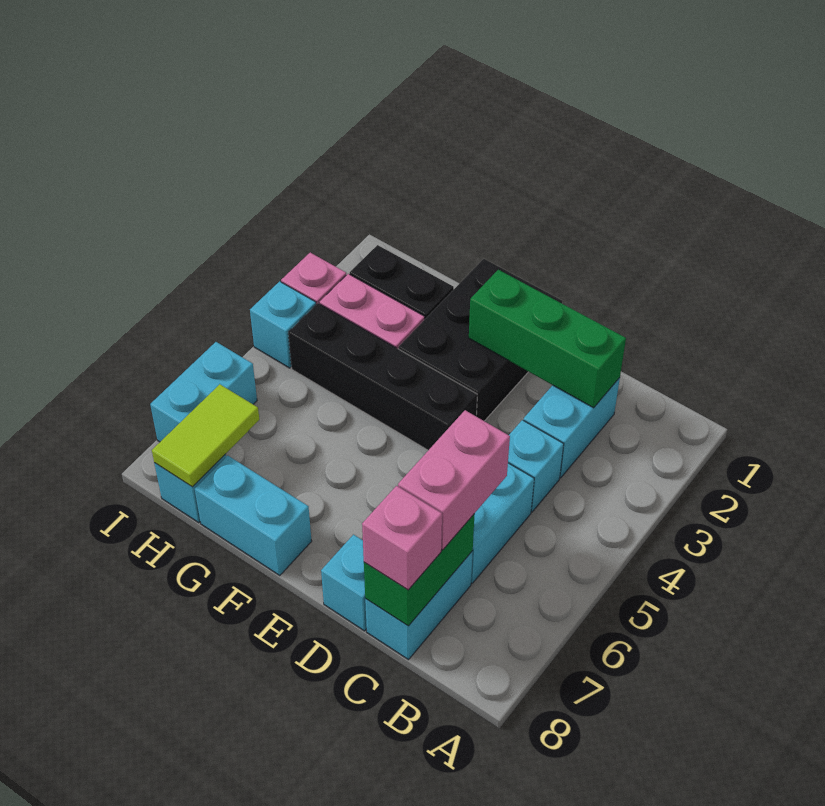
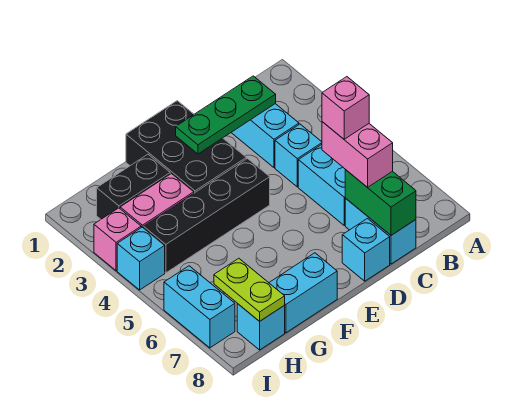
green brick C2:E2 level 2 -> green plate C2:E2 level 2
pink brick C8 level 3 -> pink brick C6 level 4
lime tile H7:H8 level 2 -> lime plate H7:H8 level 2

